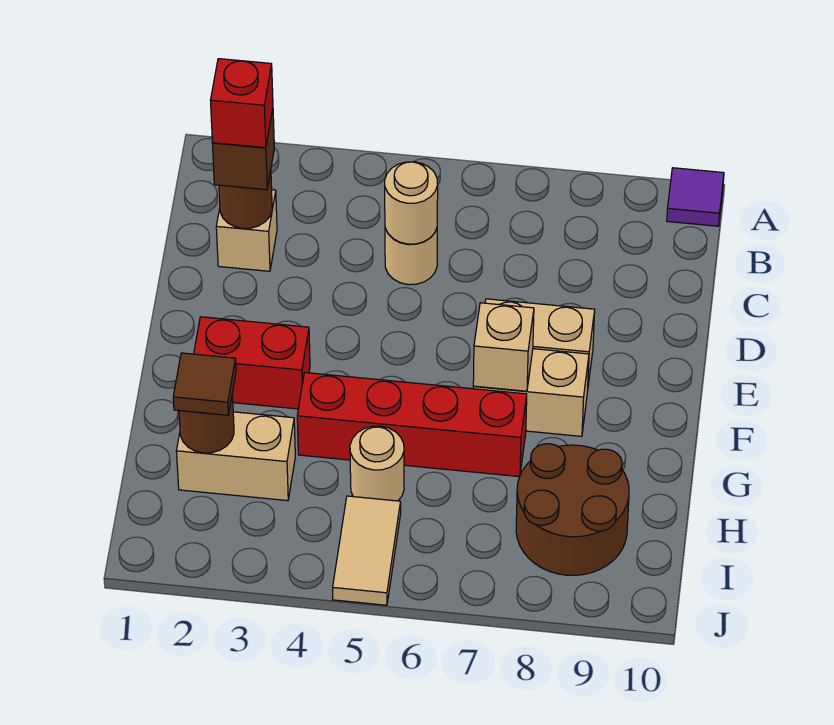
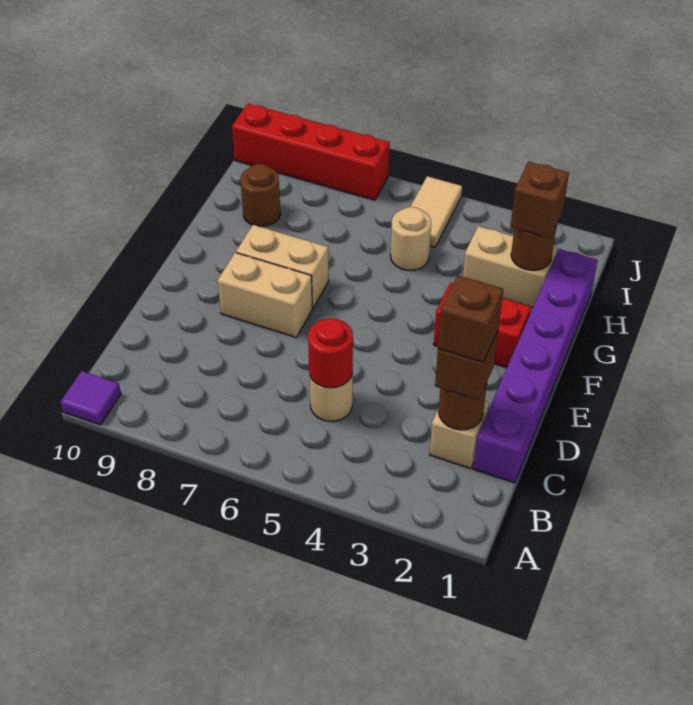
none -> purple brick C1:H1 level 1
red brick C2 level 4 -> brown brick C2 level 4
tan round brick C5 level 2 -> red round brick C5 level 2
tan brick F7 level 2 -> none
red brick G4:G7 level 1 -> red brick J7:J10 level 1
brown tile H2 level 3 -> brown brick H2 level 3
brown round brick H8:I9 level 1 -> brown round brick H9 level 1

